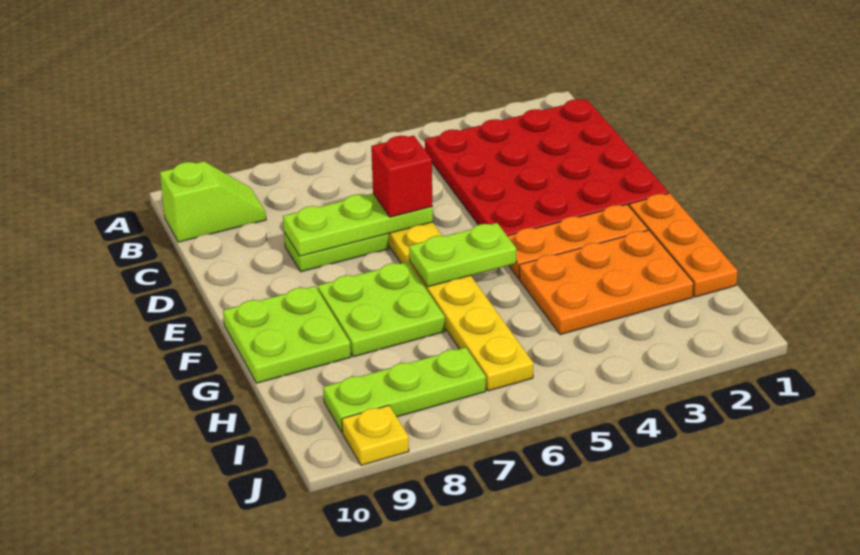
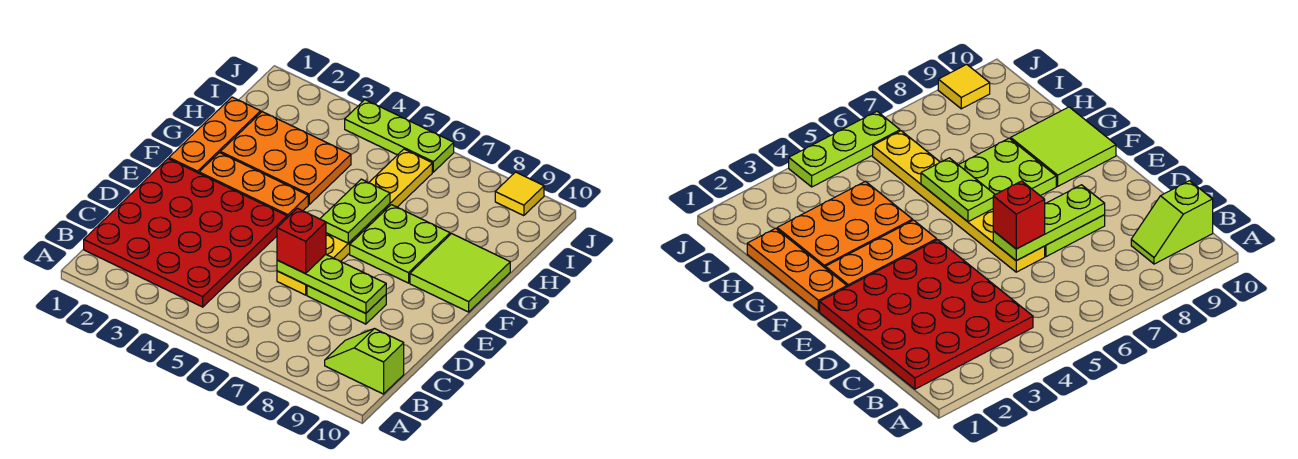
lime plate F5:F6 level 2 -> lime plate F6:G6 level 2
lime plate F9:G10 level 1 -> lime tile F9:G10 level 1
lime plate I7:I9 level 1 -> lime plate J4:J6 level 1
yellow plate J9 level 1 -> yellow tile J9 level 1

